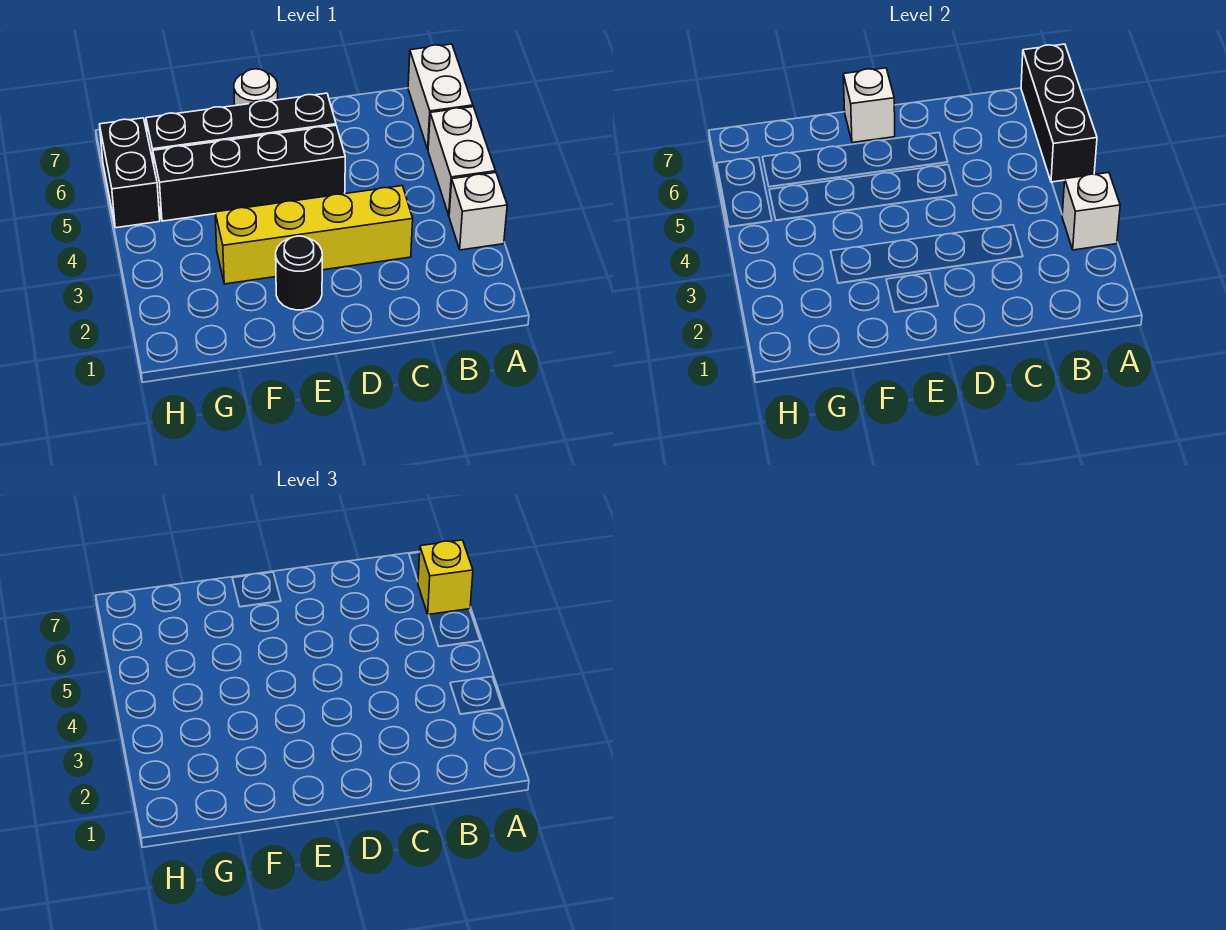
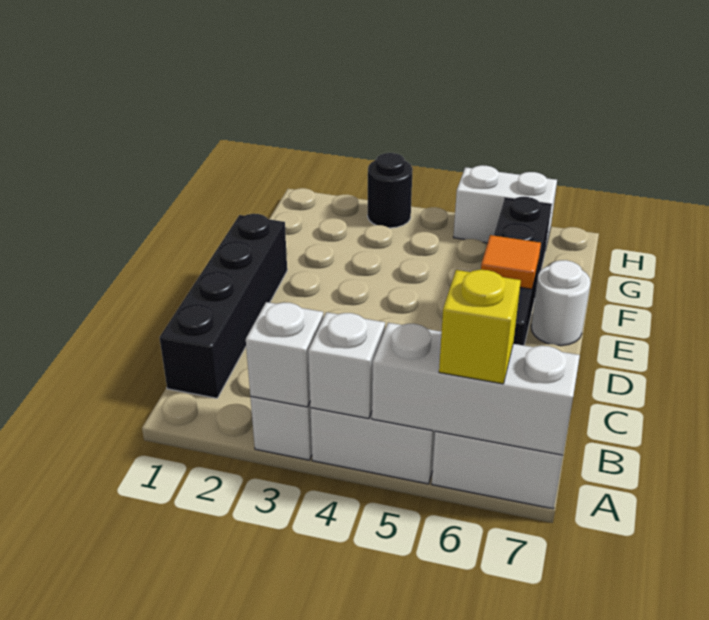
black brick A5:A7 level 2 -> white brick A5:A7 level 2
yellow brick C3:F3 level 1 -> none
black brick D5:G5 level 1 -> black brick B1:E1 level 1
black round brick E2 level 1 -> black round brick H3 level 1
none -> orange tile E6 level 2
white brick E7 level 2 -> white brick A4 level 2
black brick H5:H6 level 1 -> white brick H5:H6 level 1

